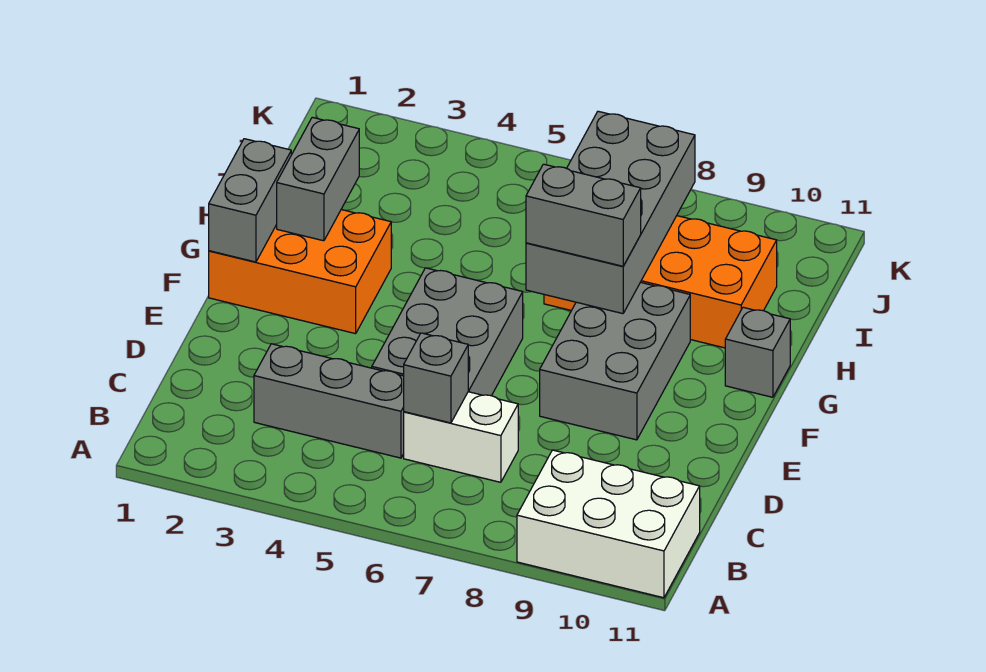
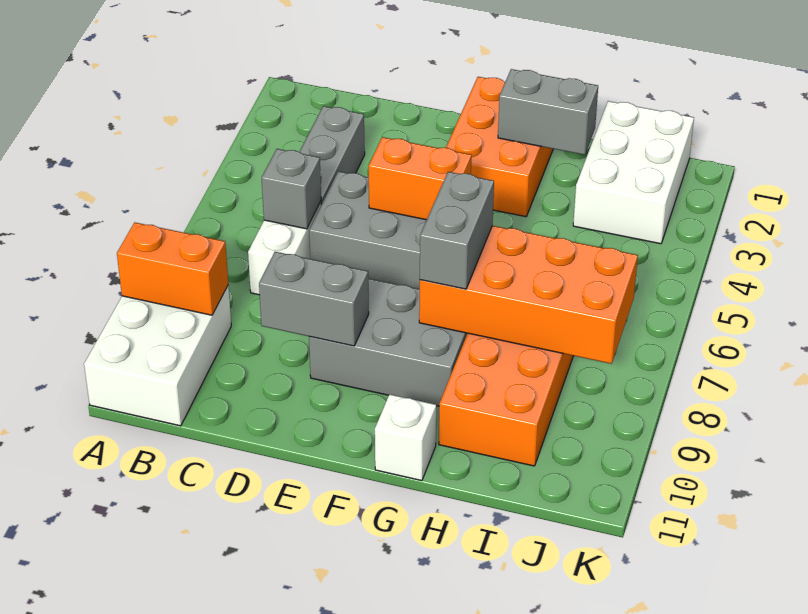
none -> orange brick A9:B9 level 2
none -> orange brick E5:F5 level 2
grey brick F1:G1 level 2 -> grey brick D9:E9 level 2
grey brick G7:J8 level 2 -> orange brick G7:J8 level 2
grey brick G11 level 1 -> white brick G11 level 1
none -> white brick I1:J3 level 1

